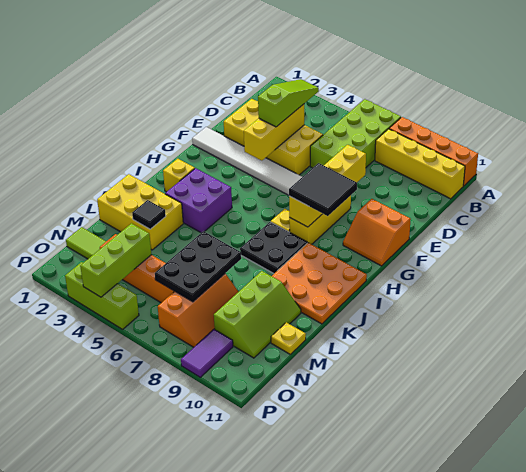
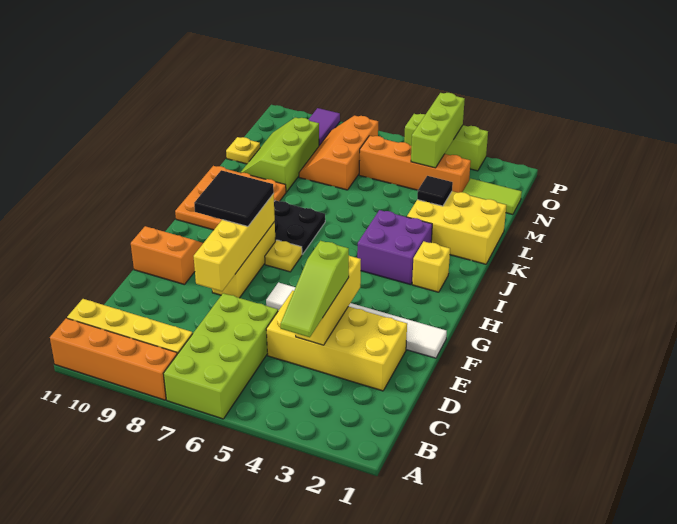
black plate L6:N7 level 2 -> none

